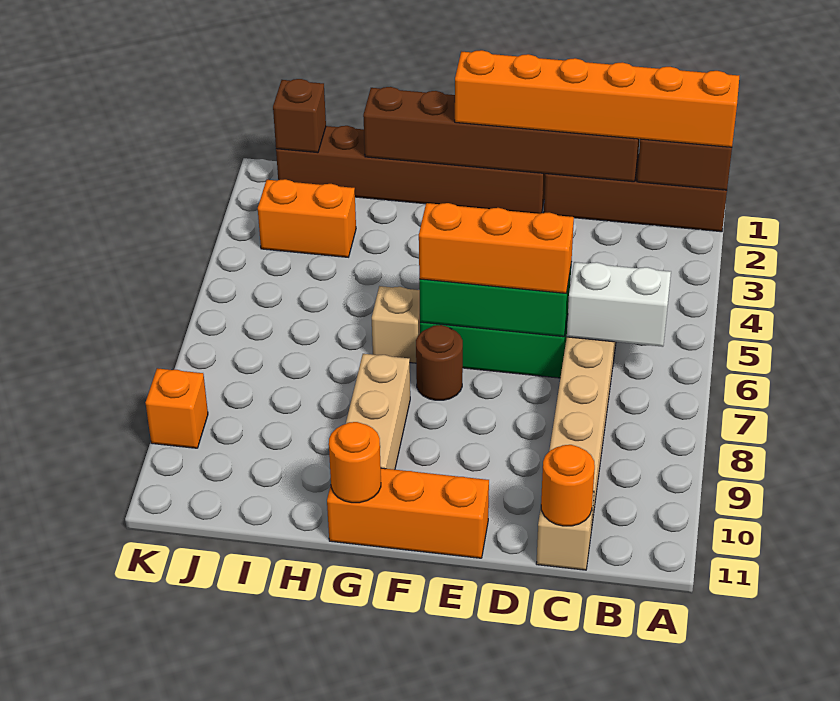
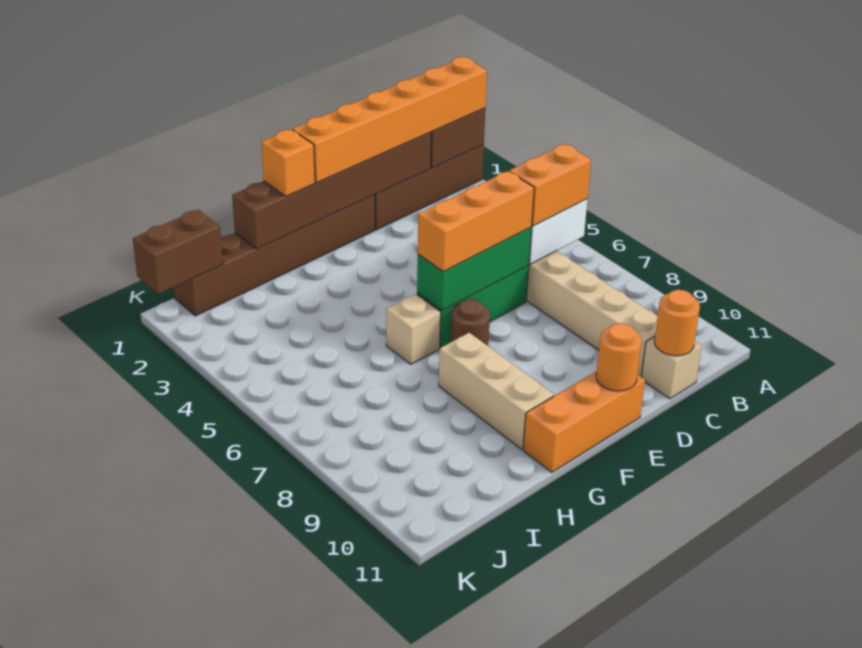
orange round brick G11 level 2 -> orange round brick E11 level 2
orange brick I3:J3 level 1 -> orange brick B6:C6 level 3
brown brick J1 level 2 -> brown brick J1:K1 level 2
orange brick K9 level 1 -> orange brick G1 level 3

